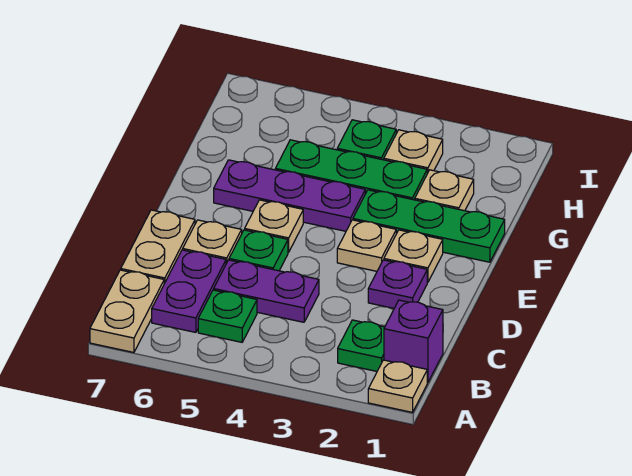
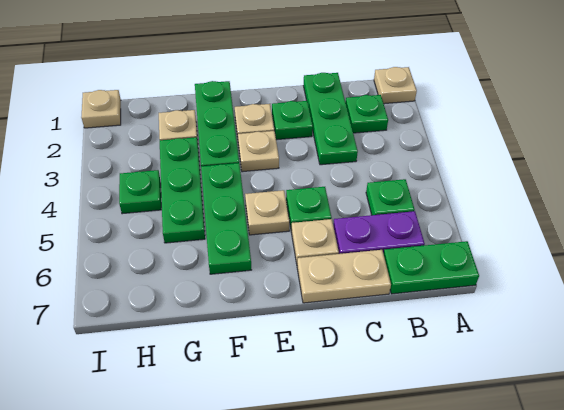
tan plate A7:B7 level 1 -> green plate A7:B7 level 1
purple brick B1 level 1 -> none
none -> green plate C1:C3 level 1
purple plate C4:C5 level 1 -> none
purple plate D2 level 1 -> green plate D2 level 1
purple plate F4:F6 level 1 -> green plate F4:F6 level 1
tan plate H3 level 1 -> tan plate I1 level 1

